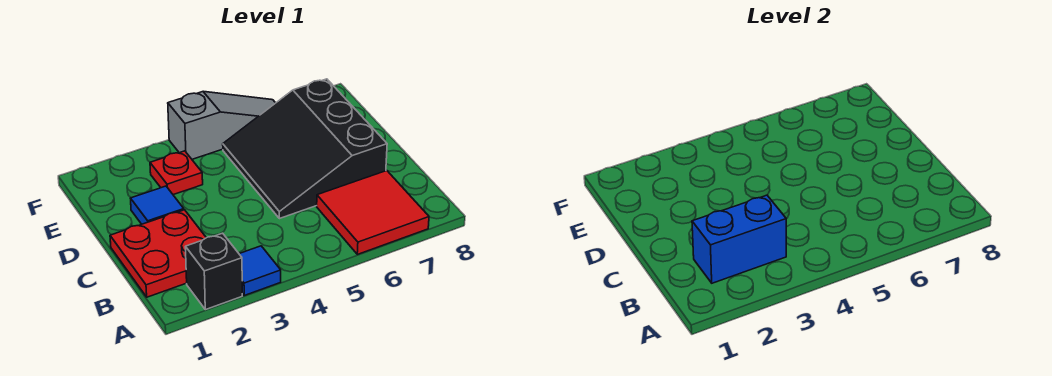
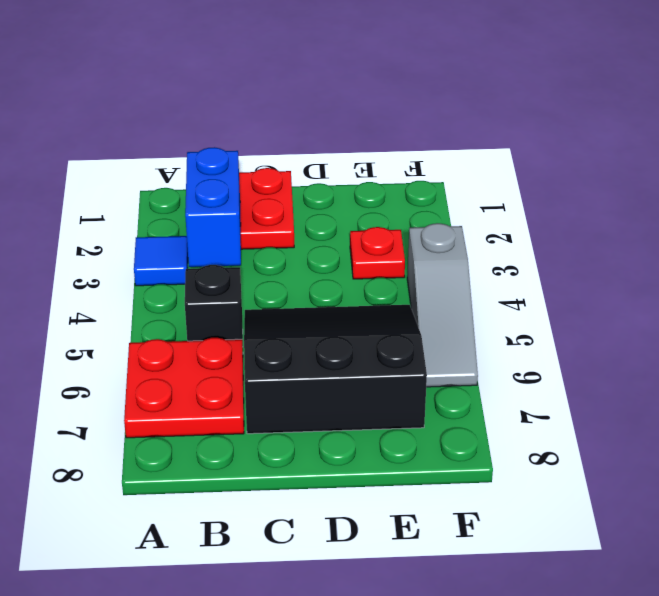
black brick A2 level 1 -> black brick B5 level 1
red tile A6:B7 level 1 -> red plate A6:B7 level 1
blue tile D2 level 1 -> none

